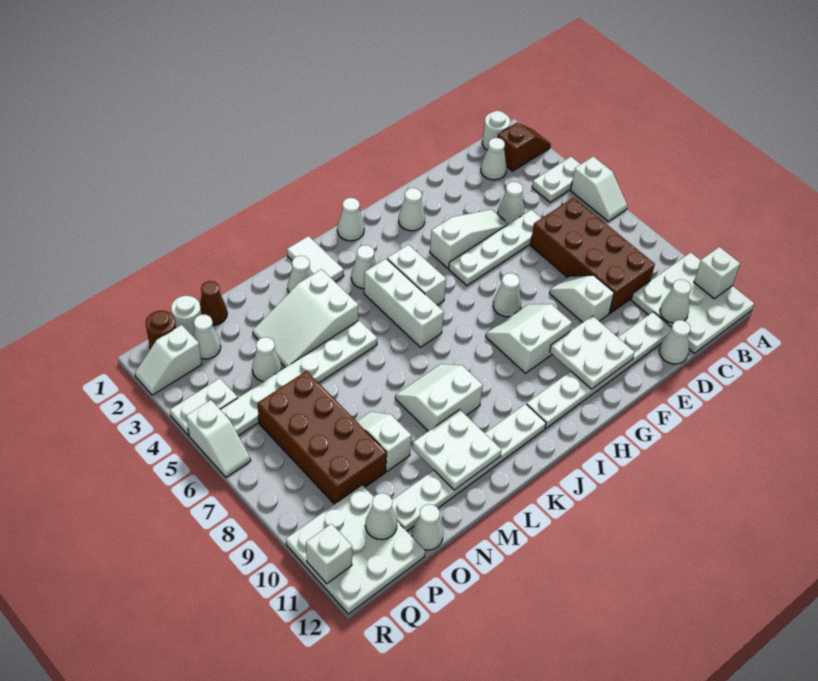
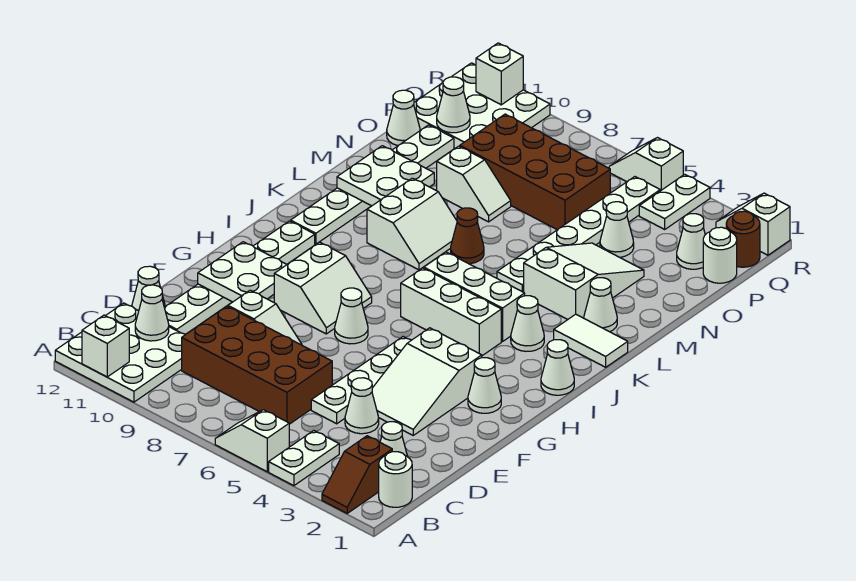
white slope E4:G4 level 1 top G -> white slope E3:G4 level 1 top G
white brick I4:I5 level 1 -> white brick I4:I6 level 1
brown cone O1 level 1 -> brown cone L7 level 1
white slope Q2:R2 level 1 top Q -> white slope R1:R2 level 1 top 1

